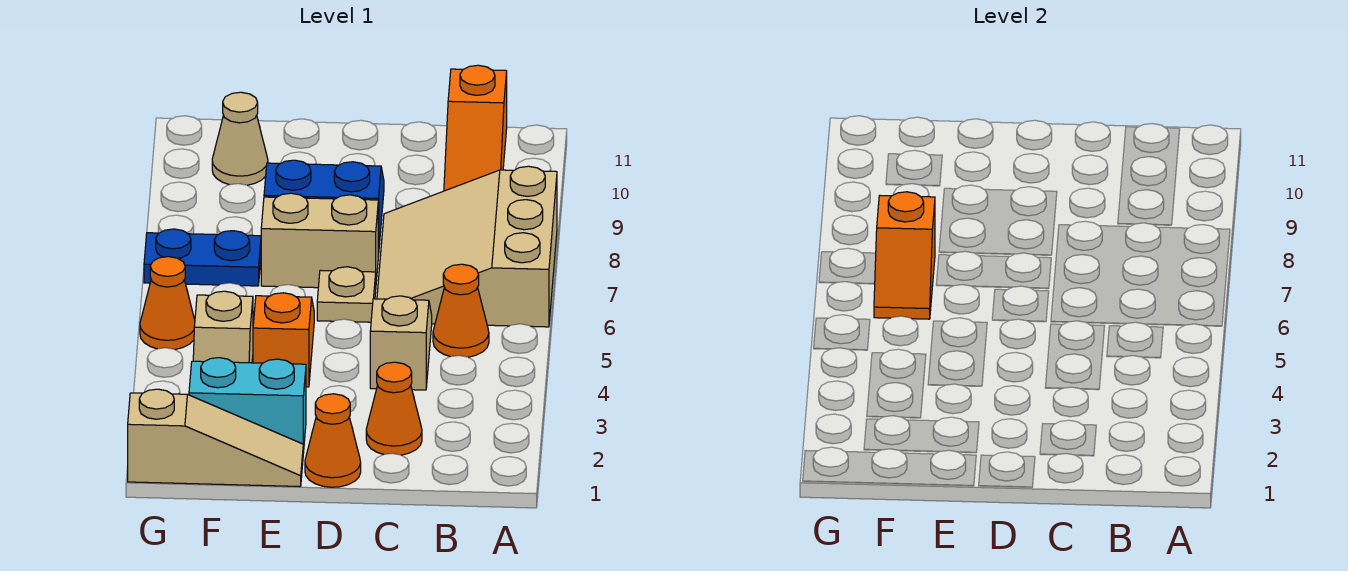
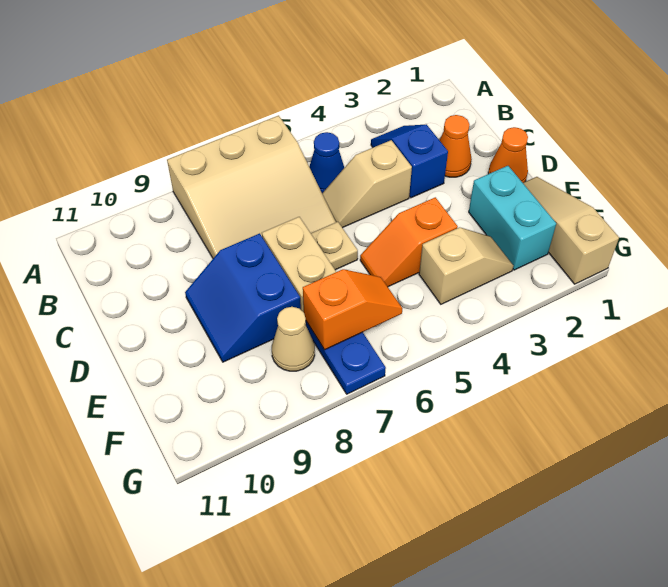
none -> blue slope B3:C3 level 1 top C
orange cone B5 level 1 -> blue cone B5 level 1
orange slope B9:B11 level 1 top 11 -> none
tan cone F10 level 1 -> tan cone F8 level 1
orange cone G5 level 1 -> none

